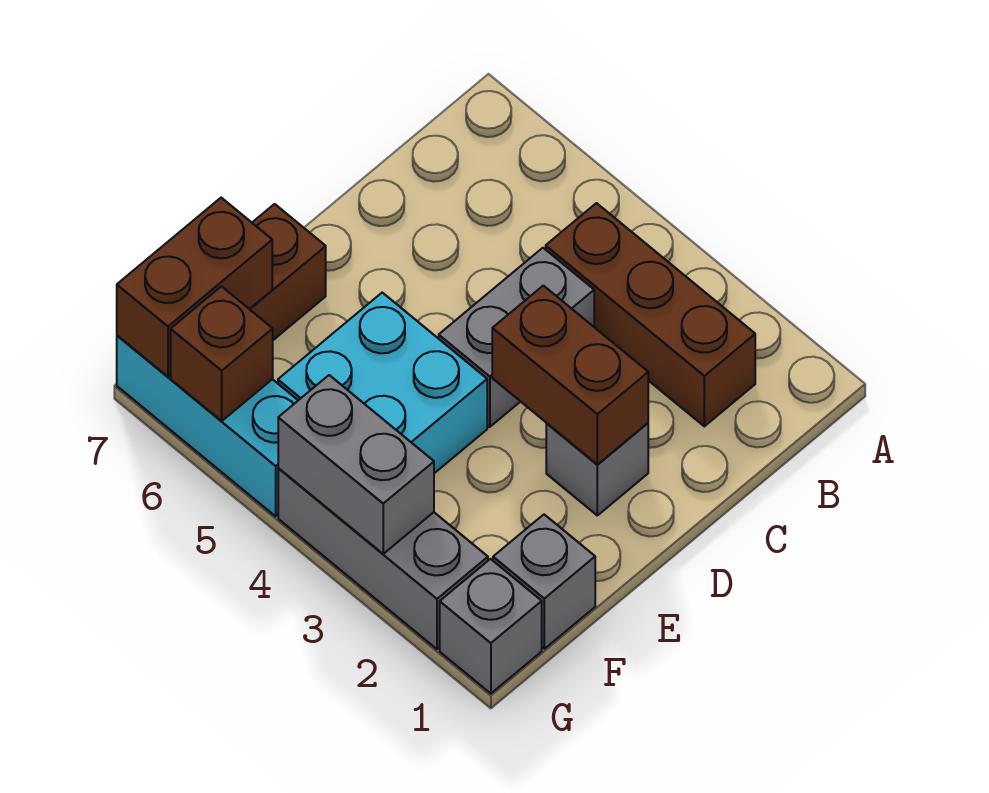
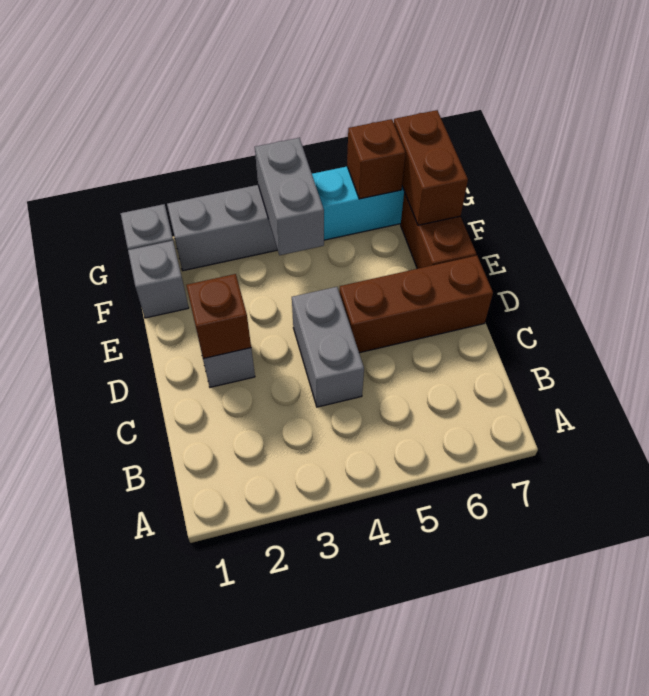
brown brick B2:B4 level 1 -> brown brick D5:D7 level 1
brown brick D2:D3 level 2 -> brown brick D2 level 2
cyan brick E4:F5 level 1 -> none
grey brick G3:G4 level 2 -> grey brick F4:G4 level 2

